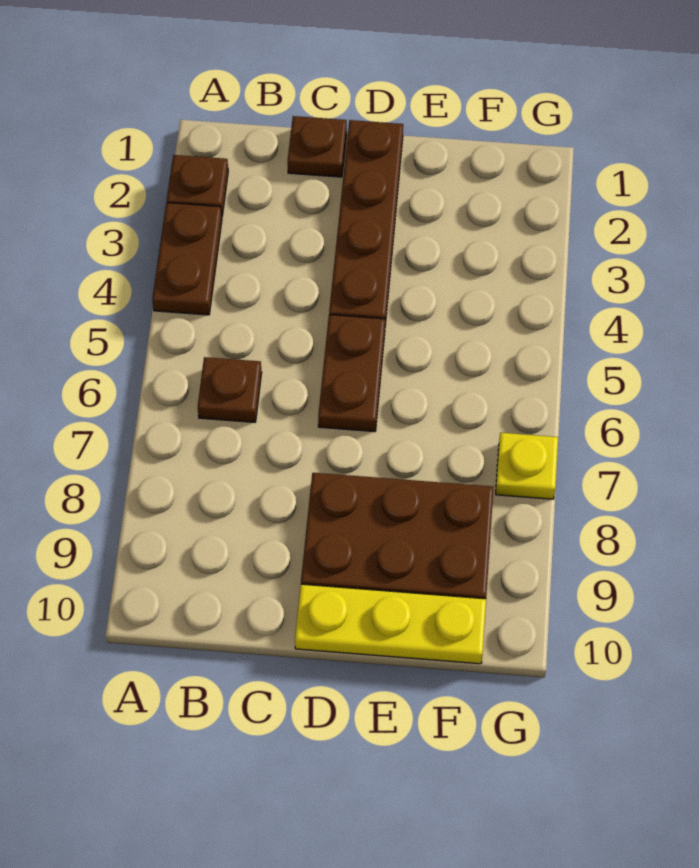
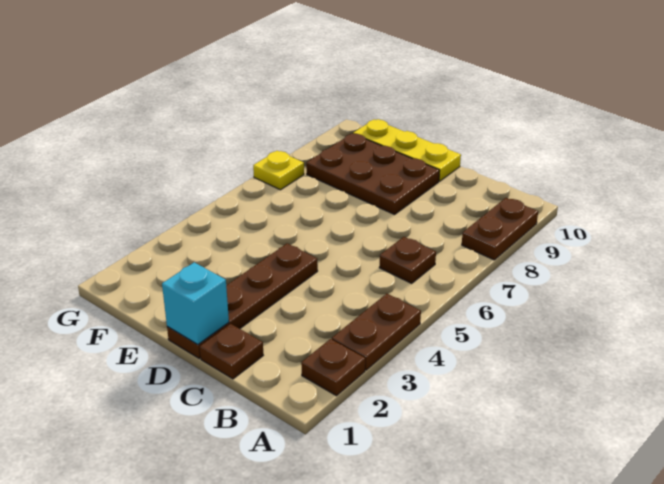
none -> cyan brick D1 level 2
brown plate D5:D6 level 1 -> brown plate A8:A9 level 1

